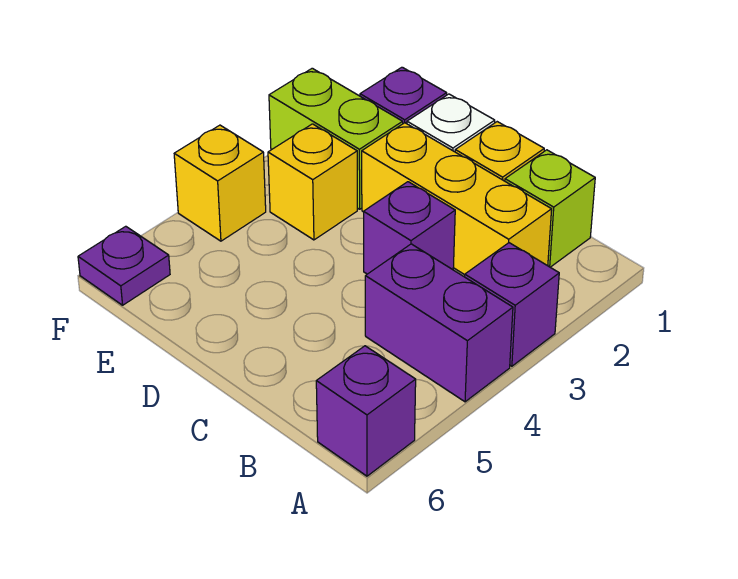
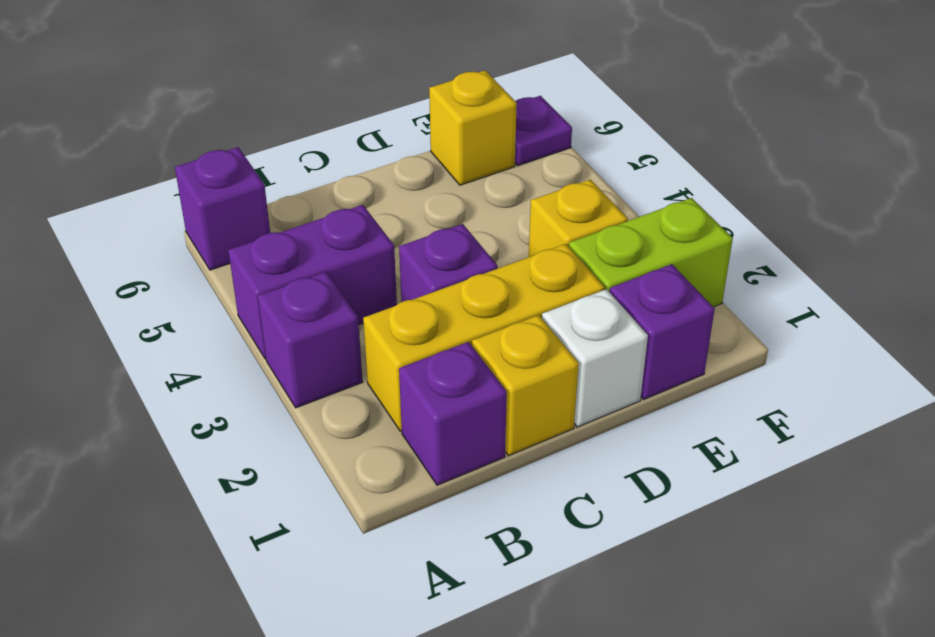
lime brick B1 level 1 -> purple brick B1 level 1
yellow brick F4 level 1 -> yellow brick E6 level 1

